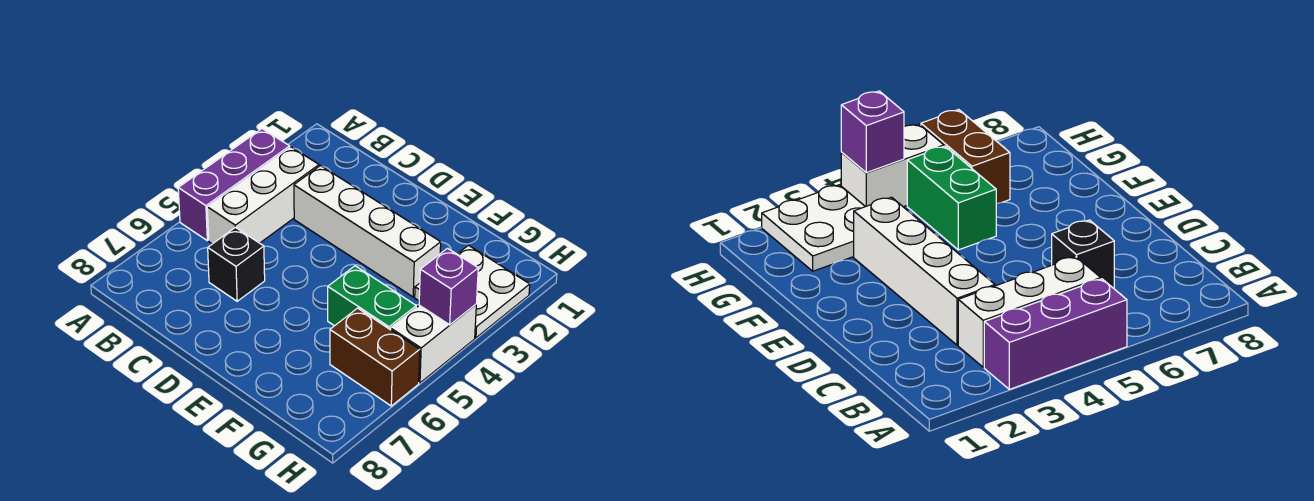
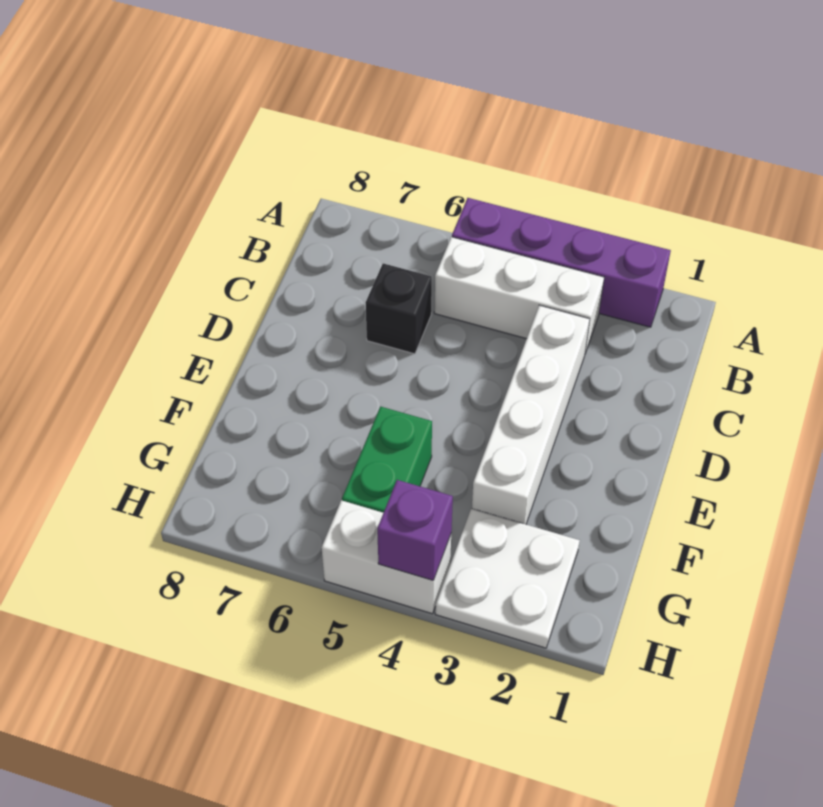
purple brick A3:A5 level 1 -> purple brick A2:A5 level 1
brown brick G6:H6 level 1 -> none

